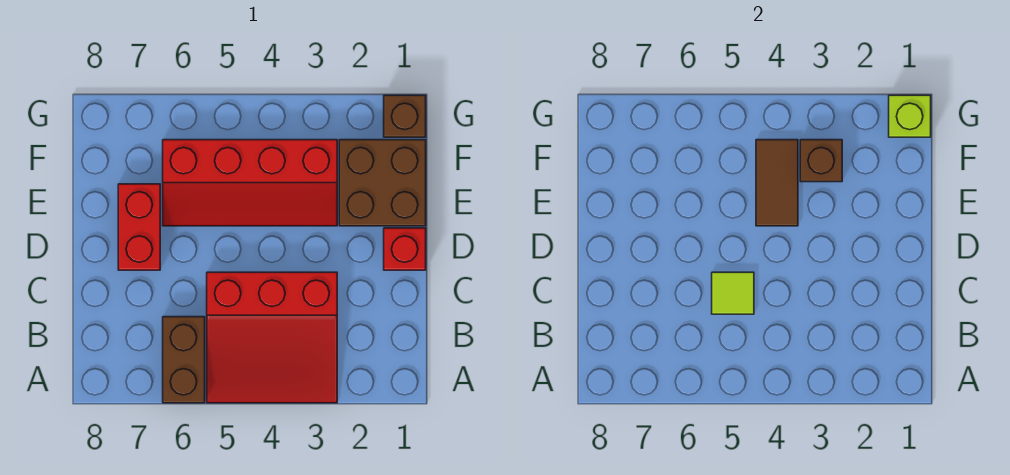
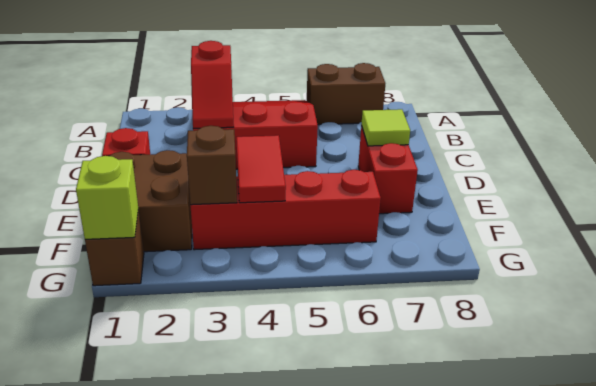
brown brick A6:B6 level 1 -> brown brick A6:A7 level 1
none -> red slope B3:C3 level 2 top B
lime tile C5 level 2 -> lime tile D7 level 2
brown tile E4:F4 level 2 -> red tile E4:F4 level 2

